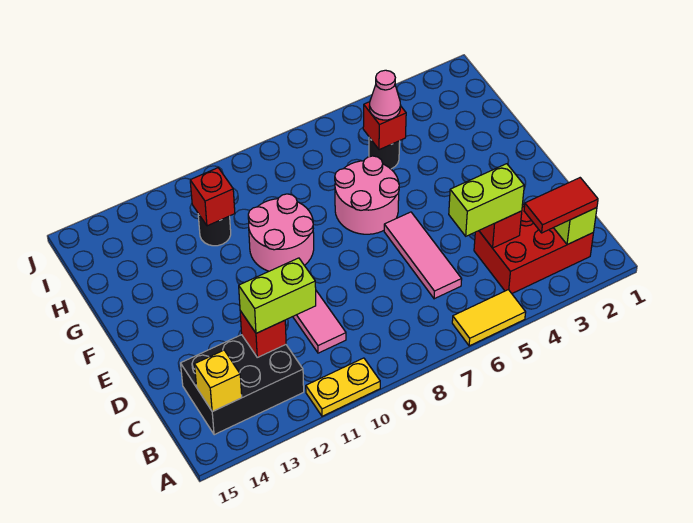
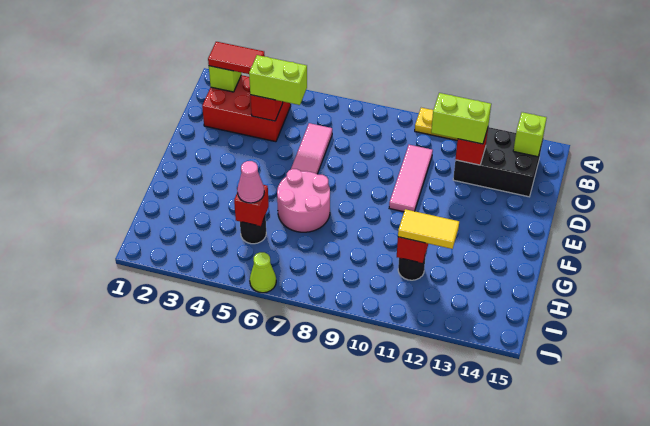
yellow tile A5:A6 level 1 -> yellow tile H11:H12 level 3
yellow brick B14 level 2 -> lime brick B14 level 2
pink round brick F9:G10 level 1 -> none
none -> lime cone J6 level 1

